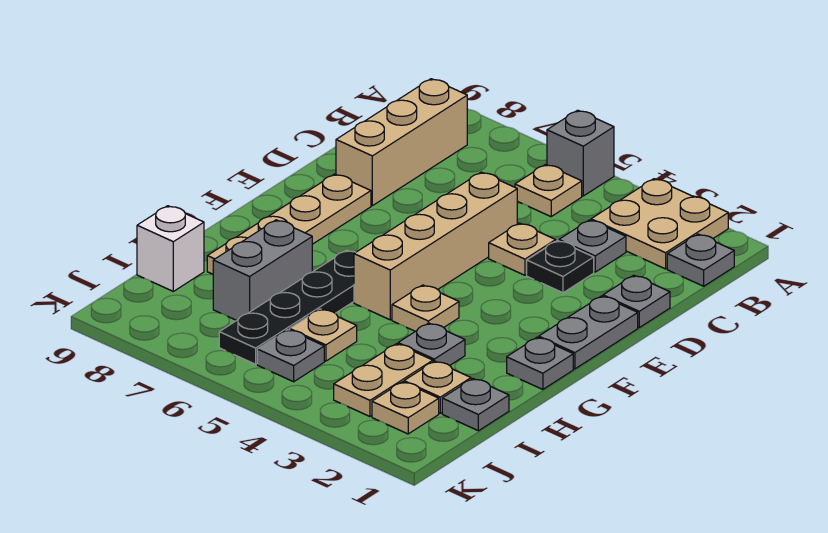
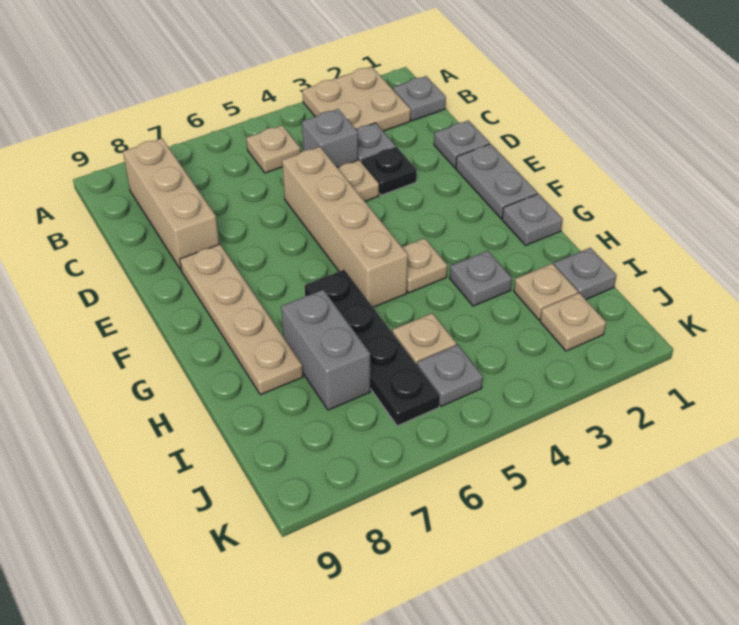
grey brick A5 level 1 -> grey brick C4 level 1
tan plate I3:J3 level 1 -> none
white brick I9 level 1 -> none

